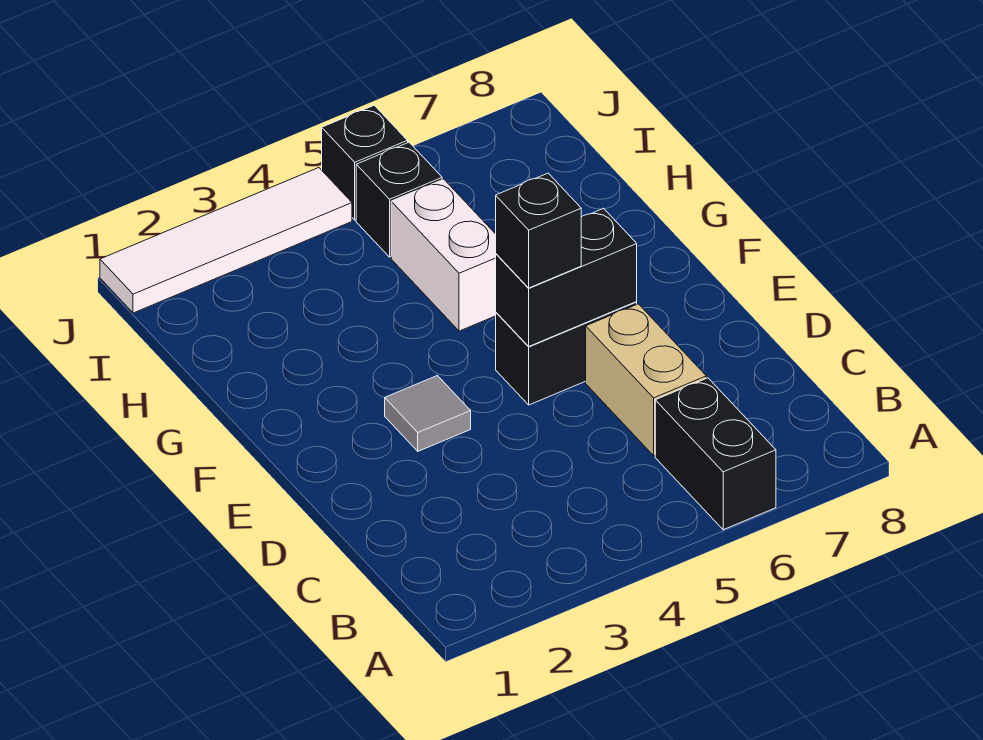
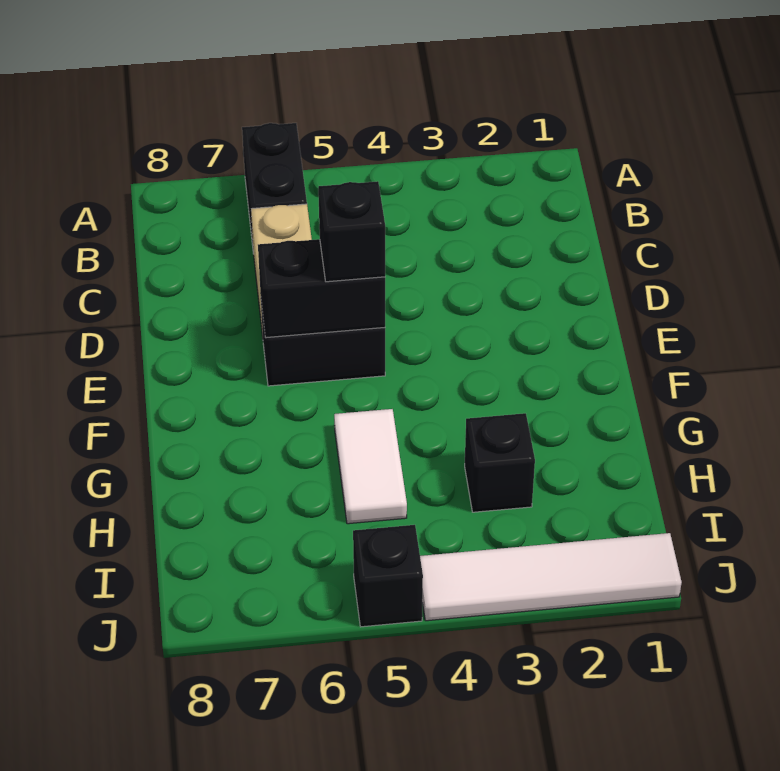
grey tile E3 level 1 -> none
white brick G5:H5 level 1 -> white tile G5:H5 level 1
black brick I5 level 1 -> black brick H3 level 1

